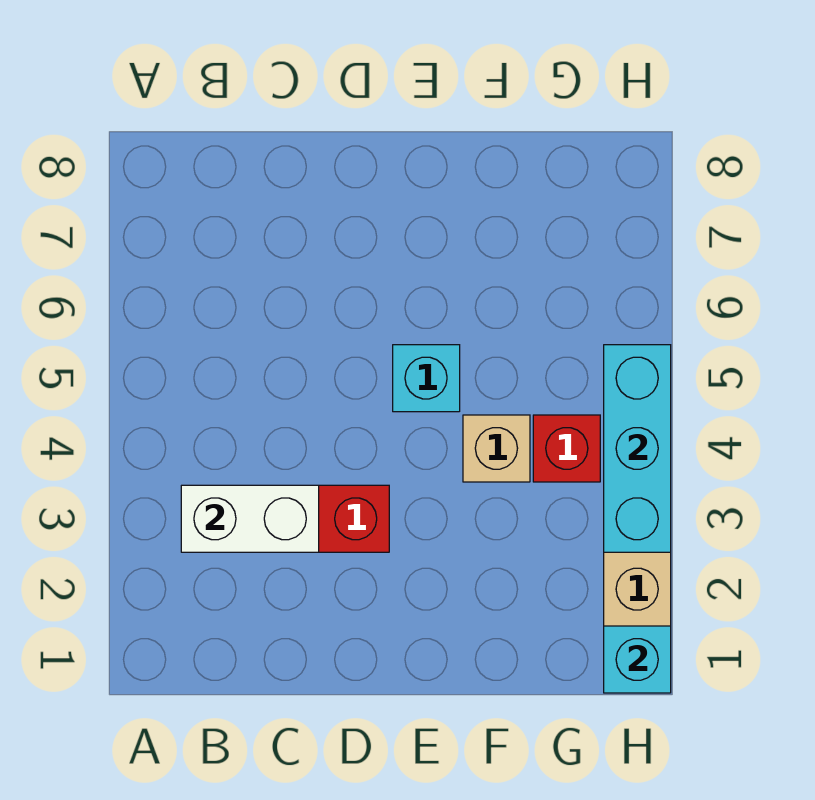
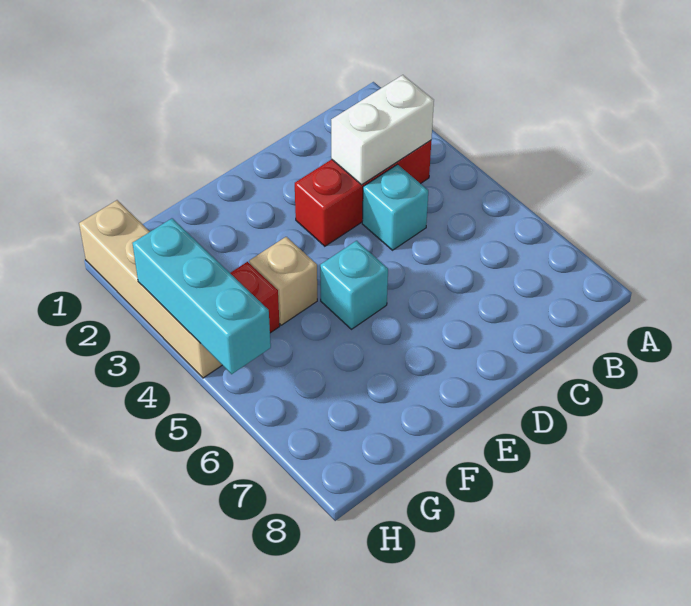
cyan brick H1 level 2 -> cyan brick C4 level 1

